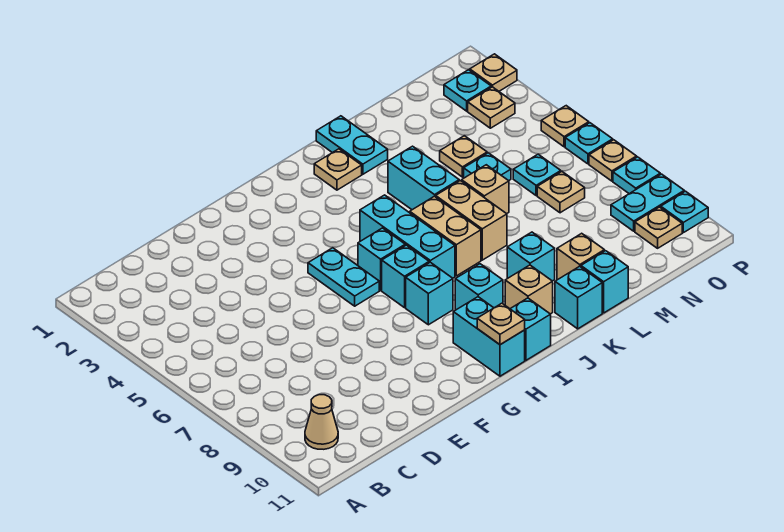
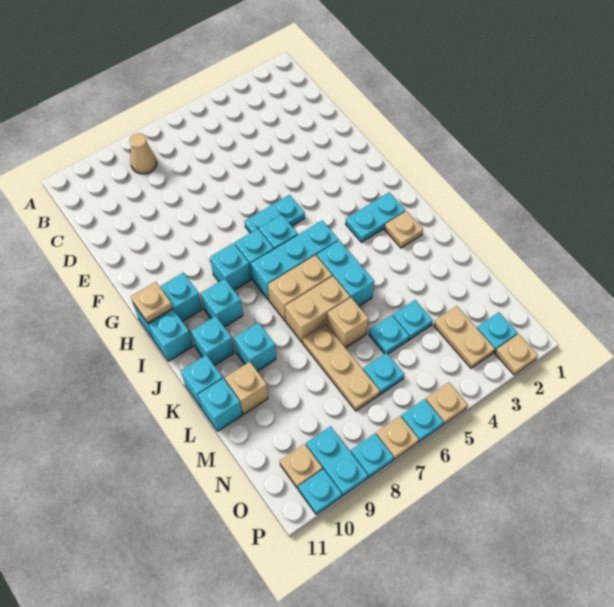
tan cone B10 level 1 -> tan cone B8 level 1
tan brick J10 level 1 -> cyan brick J10 level 1
cyan plate K1:K2 level 1 -> cyan plate I2:I3 level 1
cyan brick K4:K5 level 1 -> cyan brick J5:K5 level 1
tan plate M4 level 1 -> cyan plate M4 level 1
tan plate N7 level 1 -> tan plate L7:N7 level 1
tan plate O3 level 1 -> tan plate N3:O3 level 1

